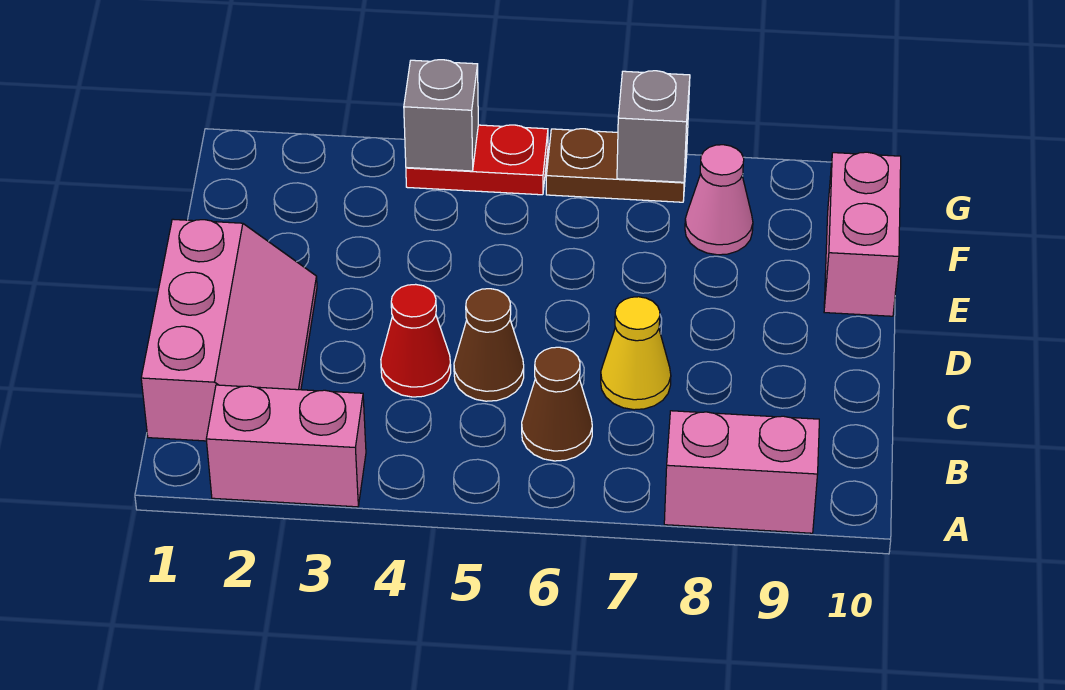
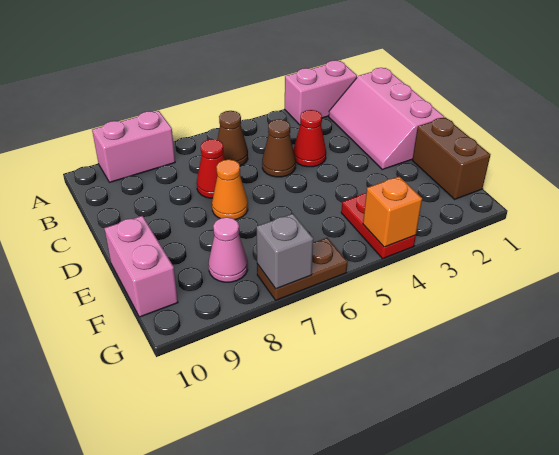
yellow cone C7 level 1 -> red cone C7 level 1
none -> orange cone D7 level 1
none -> brown brick E1:F1 level 1
red plate G4:G5 level 1 -> red plate F4:G4 level 1
grey brick G4 level 2 -> orange brick G4 level 2

